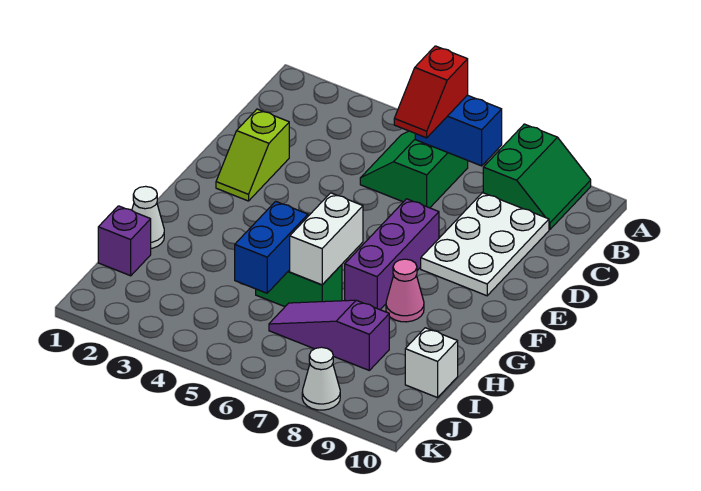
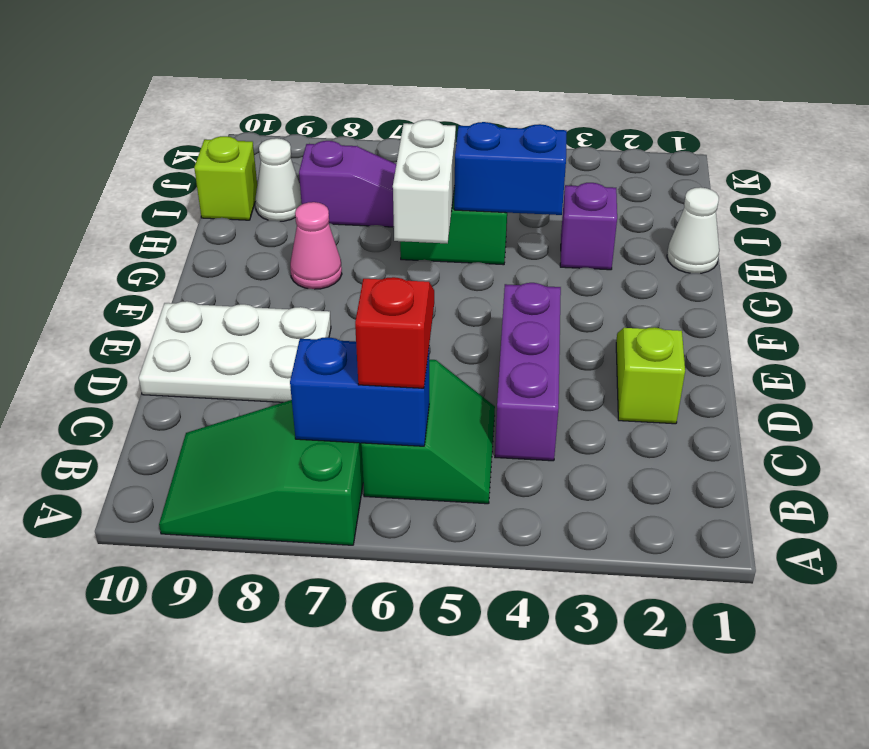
green slope A8:B9 level 1 top 8 -> green slope A7:B9 level 1 top 7
white plate C8:E9 level 1 -> white plate D8:E10 level 1
purple brick E7:G7 level 1 -> purple brick C4:E4 level 1
blue brick H5:I5 level 2 -> blue brick H4:H5 level 2
purple brick I1 level 1 -> purple brick H3 level 1
white brick I10 level 1 -> lime brick I10 level 1
white cone K8 level 1 -> white cone I9 level 1

